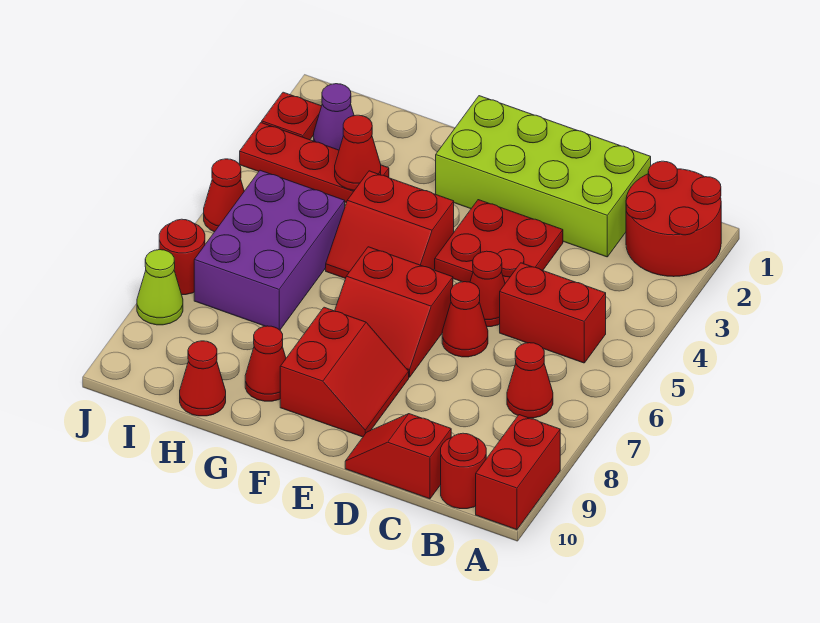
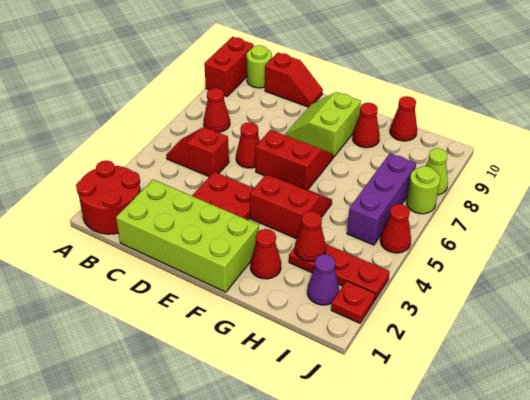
red brick B5:C5 level 1 -> red slope B5:C5 level 1 top C
red round brick B10 level 1 -> lime round brick B10 level 1
red cone D5 level 1 -> red cone G2 level 1
red slope E8:F9 level 1 top F -> lime slope E8:F9 level 1 top F
purple brick H5:I7 level 1 -> purple brick I5:I7 level 1
red round brick J7 level 1 -> lime round brick J7 level 1

